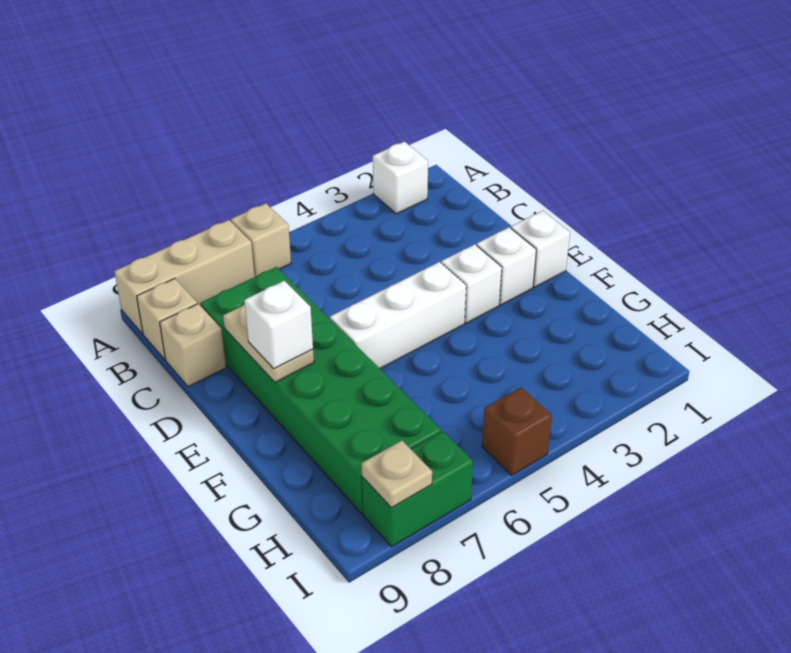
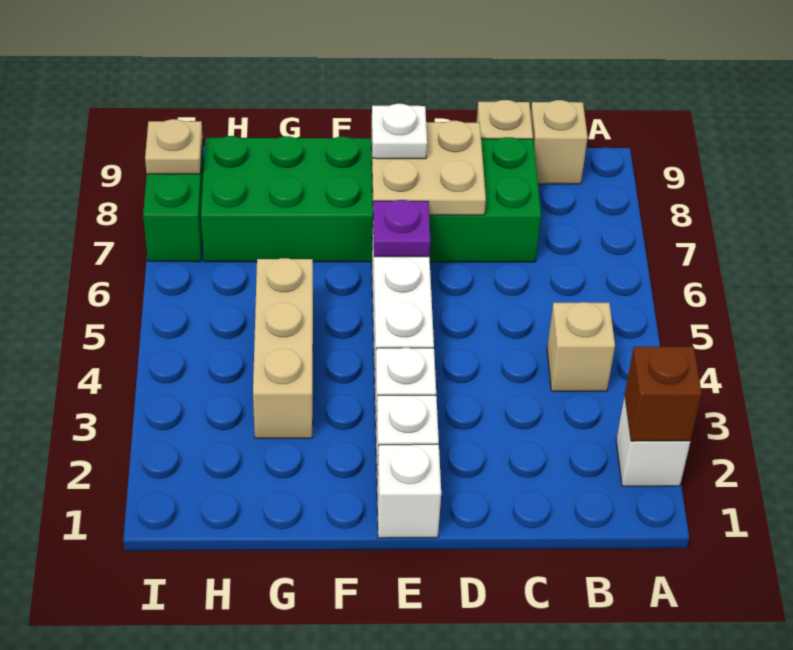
tan brick A6 level 1 -> tan brick B4 level 1
tan brick A7:A9 level 1 -> tan brick G3:G5 level 1
tan plate D8:E8 level 2 -> tan plate D7:E8 level 2
none -> purple plate E6 level 2
white brick E8 level 3 -> white plate E8 level 3
brown brick I5 level 1 -> brown brick A2 level 2

